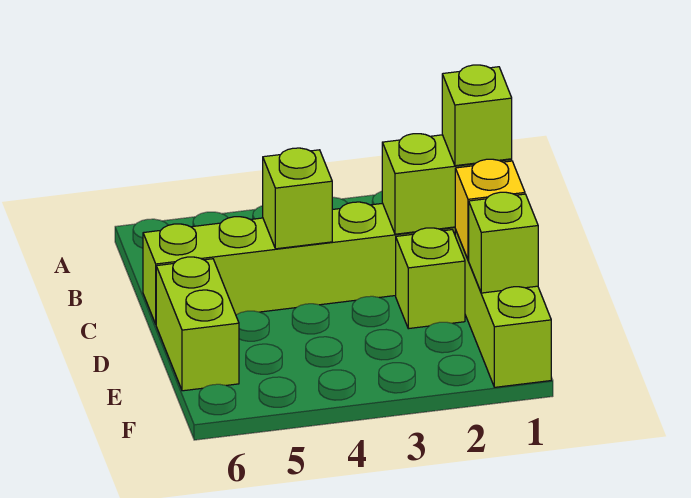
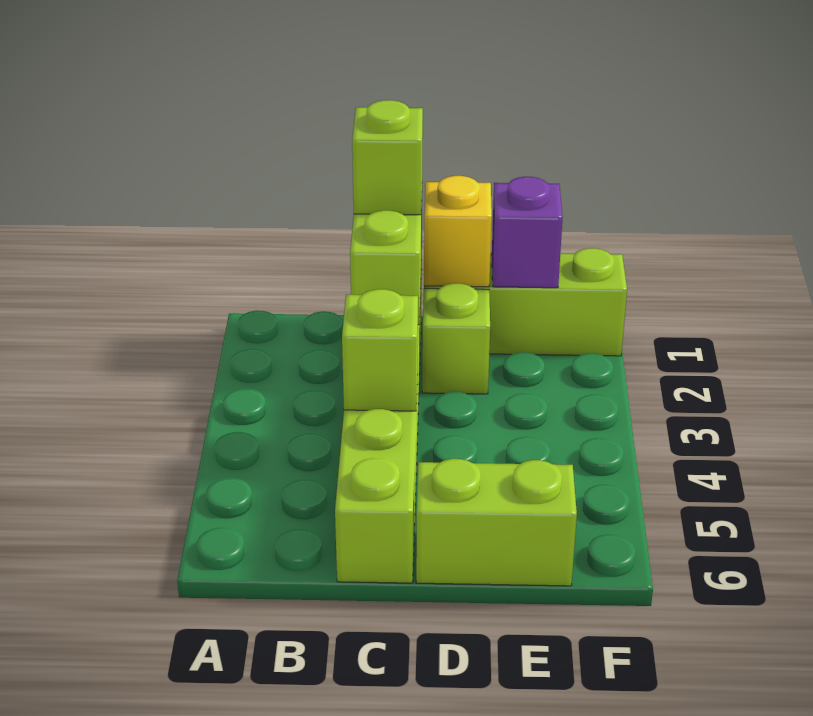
lime brick E1 level 2 -> purple brick E1 level 2

